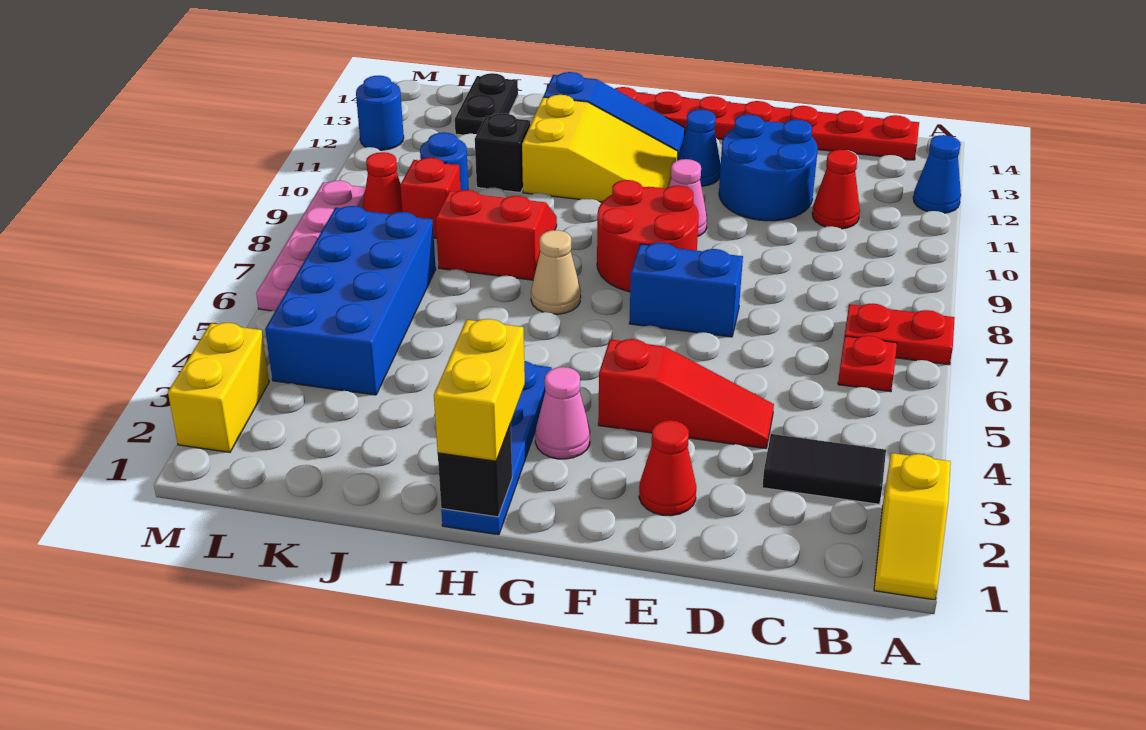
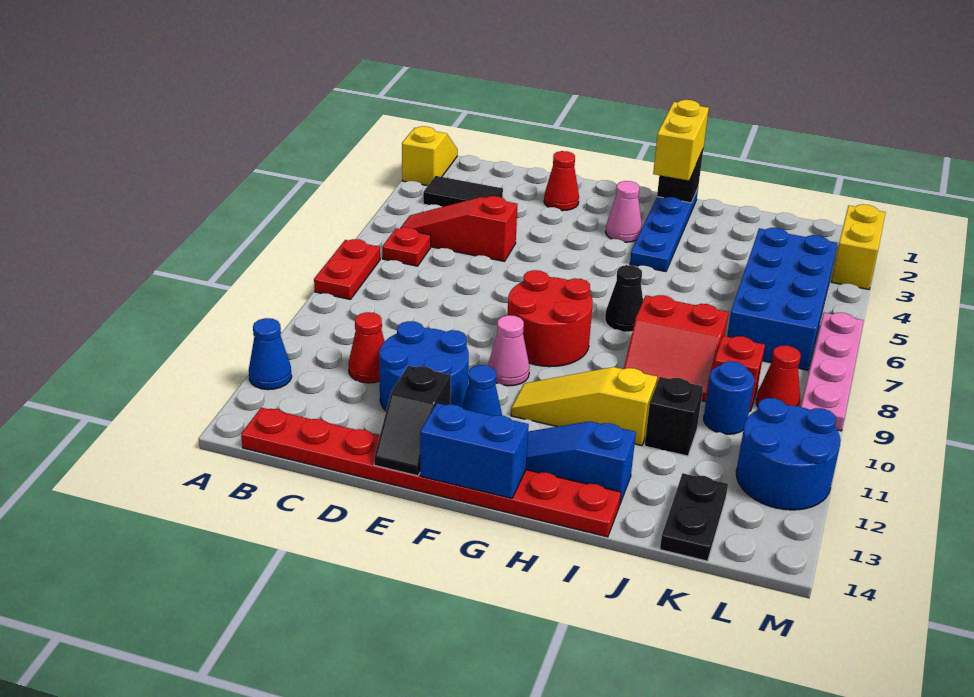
red plate A7:B7 level 1 -> red plate A7:A8 level 1
red slope D4:F4 level 1 top F -> red slope B5:D5 level 1 top D
blue brick E7:F7 level 1 -> blue brick F14:G14 level 2
none -> black slope E13:E14 level 2 top 13
yellow slope G11:I12 level 1 top I -> yellow slope G11:I11 level 1 top I
tan cone H7 level 1 -> black cone H7 level 1
blue round brick M12 level 1 -> blue round brick L11:M12 level 1

